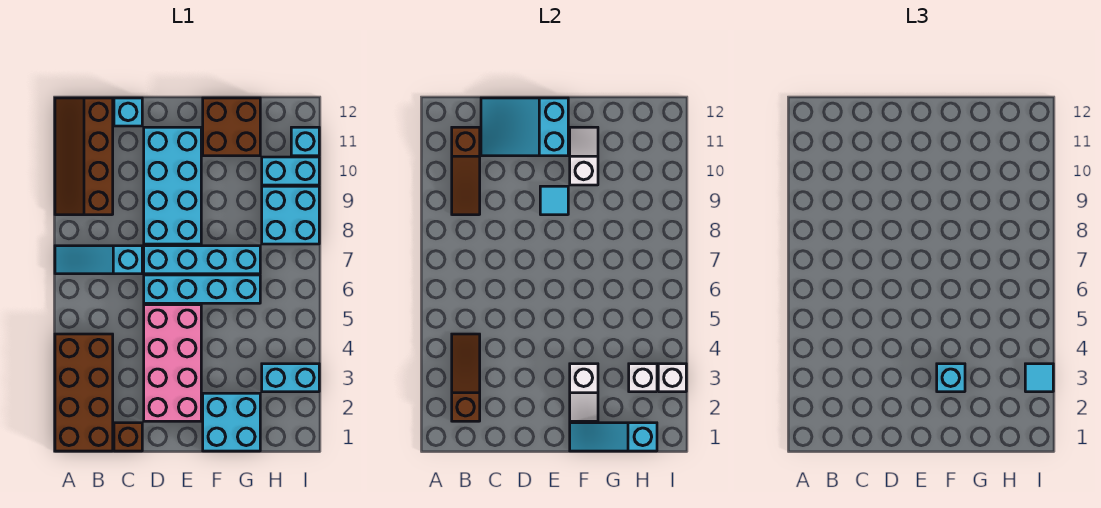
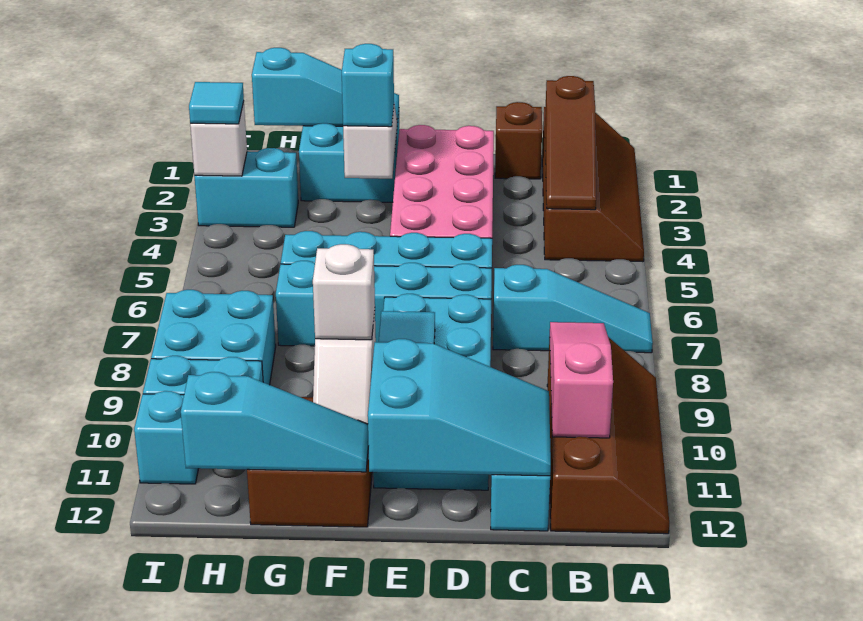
brown brick A1:B4 level 1 -> brown slope A1:B4 level 1 top B
brown slope B9:B11 level 2 top 11 -> pink slope B9:B11 level 2 top 11
none -> cyan slope F12:H12 level 2 top H
white brick H3 level 2 -> white brick F10 level 3

